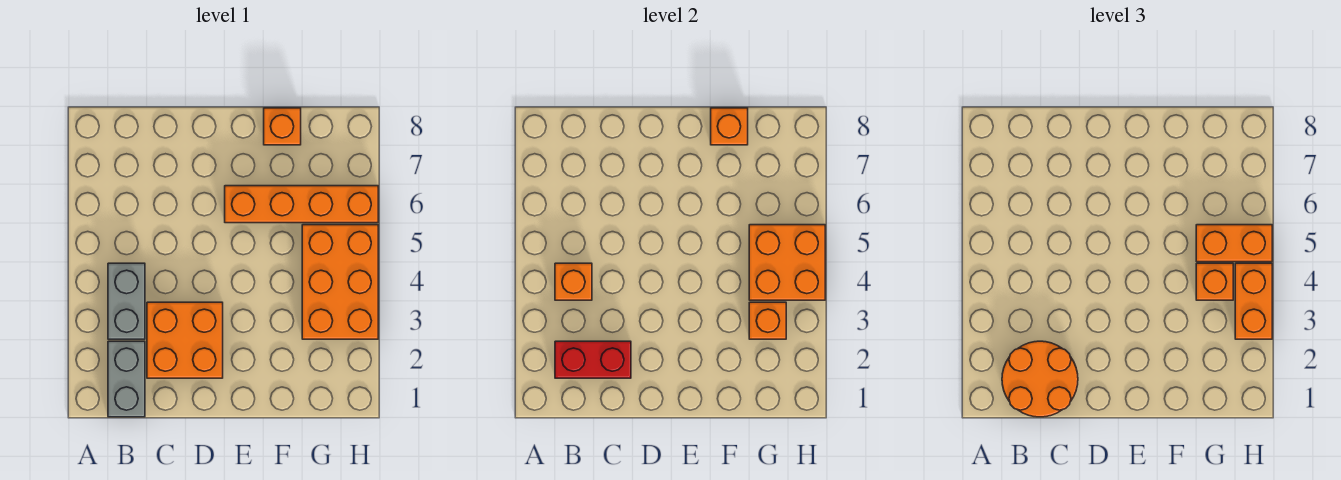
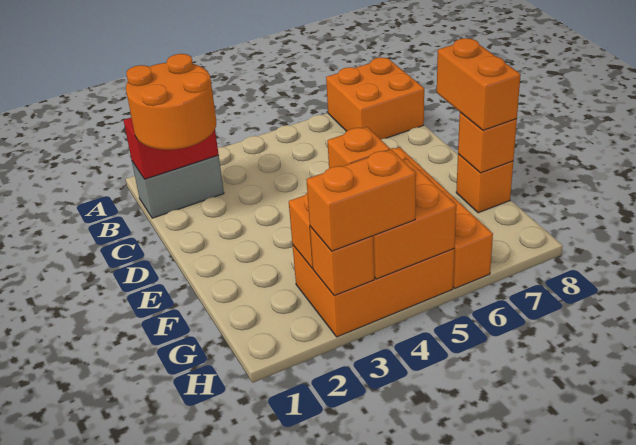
red brick B2:C2 level 2 -> red brick B1:B2 level 2
grey brick B3:B4 level 1 -> none
orange brick B4 level 2 -> orange brick H3 level 2
orange brick C2:D3 level 1 -> orange brick A7:B8 level 1
orange brick G5:H5 level 3 -> orange brick E8:F8 level 3

